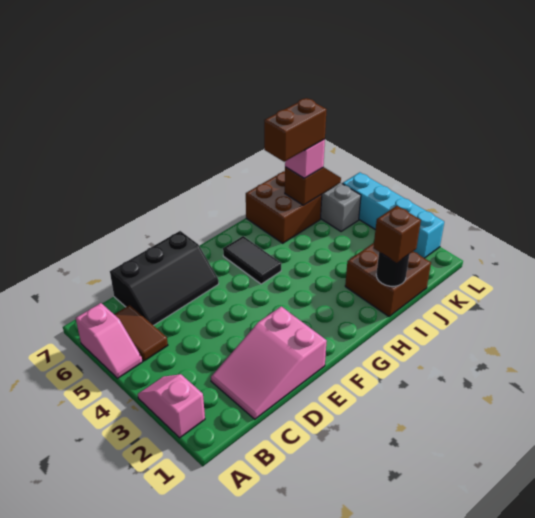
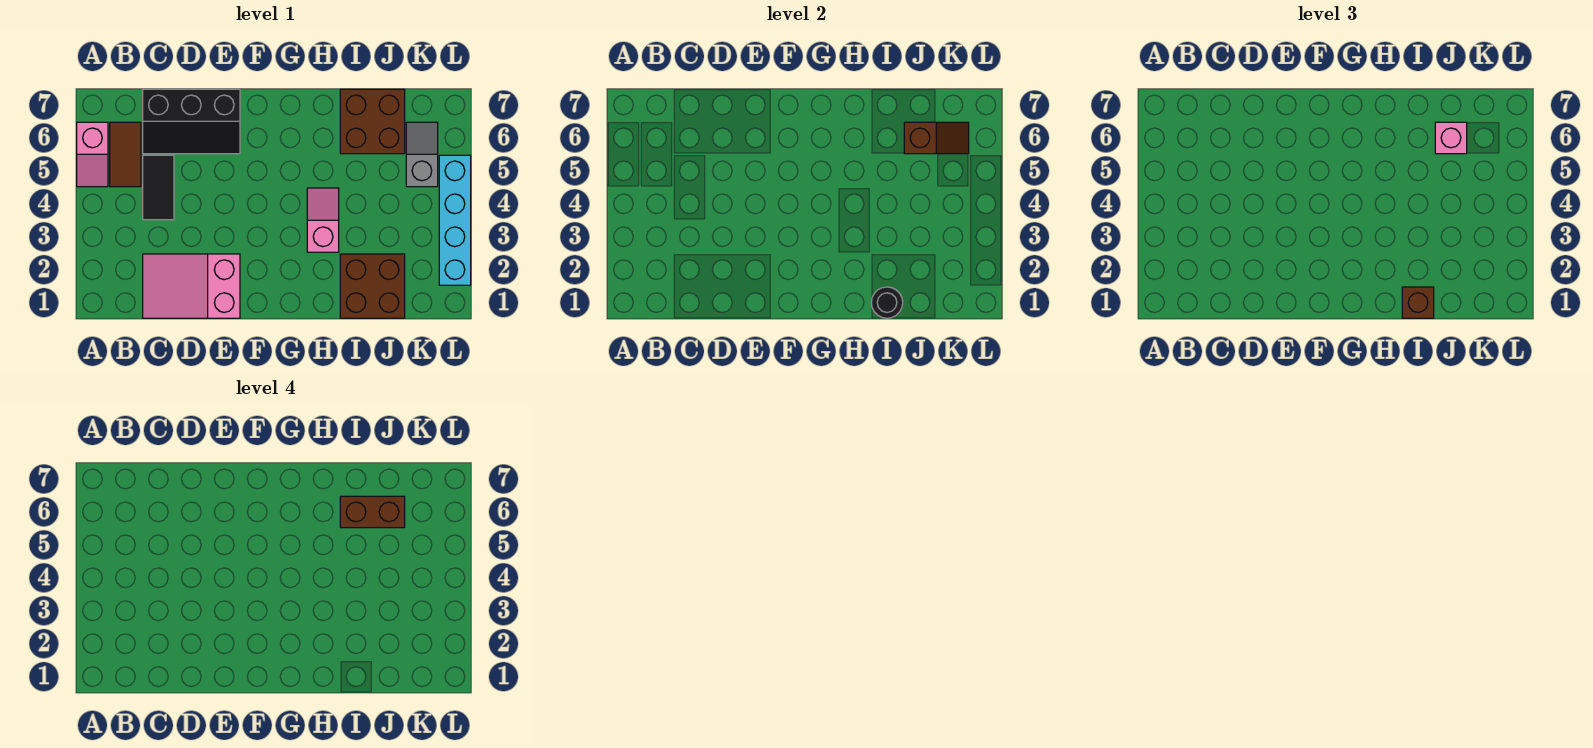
pink slope A2:A3 level 1 top 2 -> pink slope H3:H4 level 1 top 3
black tile G5:G6 level 1 -> black tile C4:C5 level 1

